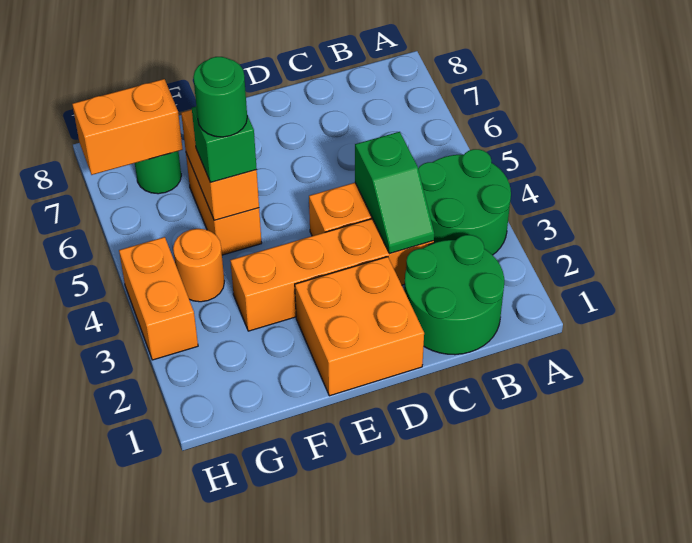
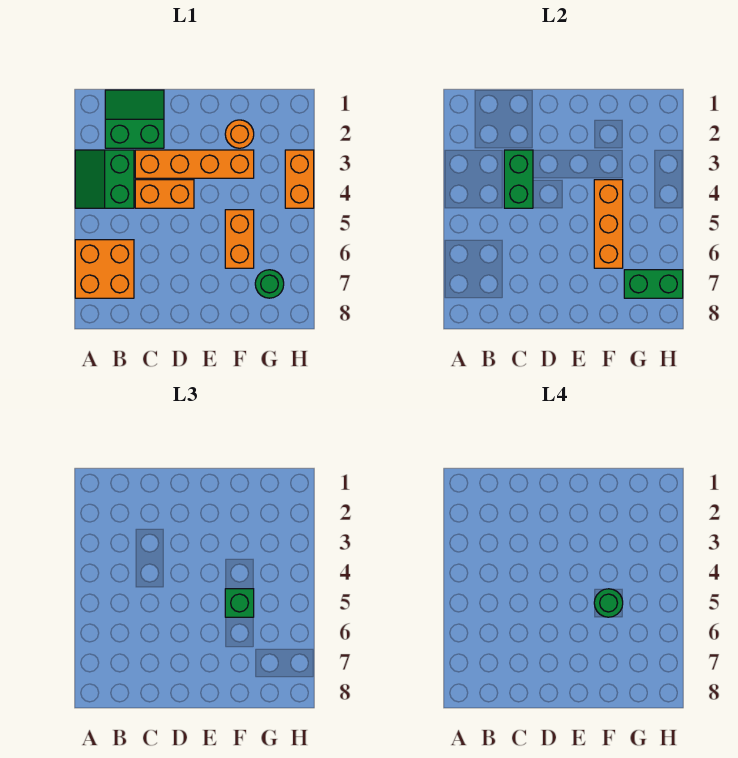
green round brick A3:B4 level 1 -> green slope A3:B4 level 1 top B
green round brick B1:C2 level 1 -> green slope B1:C2 level 1 top 2
green slope C3:C4 level 2 top 4 -> green brick C3:C4 level 2
orange brick D1:E2 level 1 -> orange brick A6:B7 level 1
orange brick F5:F6 level 2 -> orange brick F4:F6 level 2
orange round brick G4 level 1 -> orange round brick F2 level 1
orange brick G7:H7 level 2 -> green brick G7:H7 level 2

